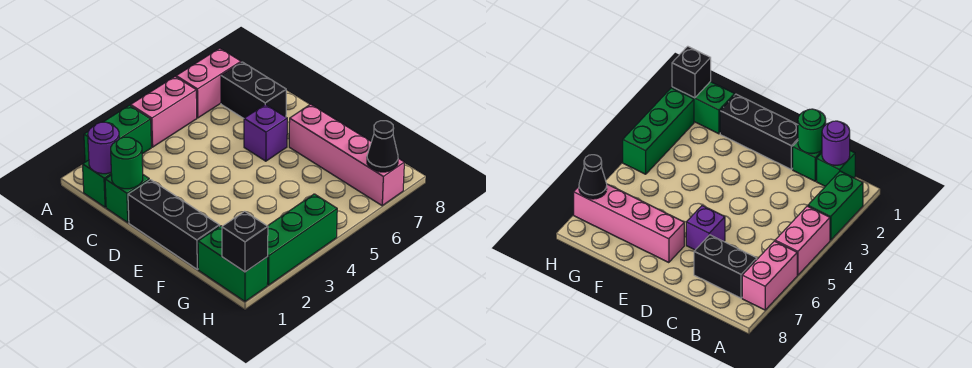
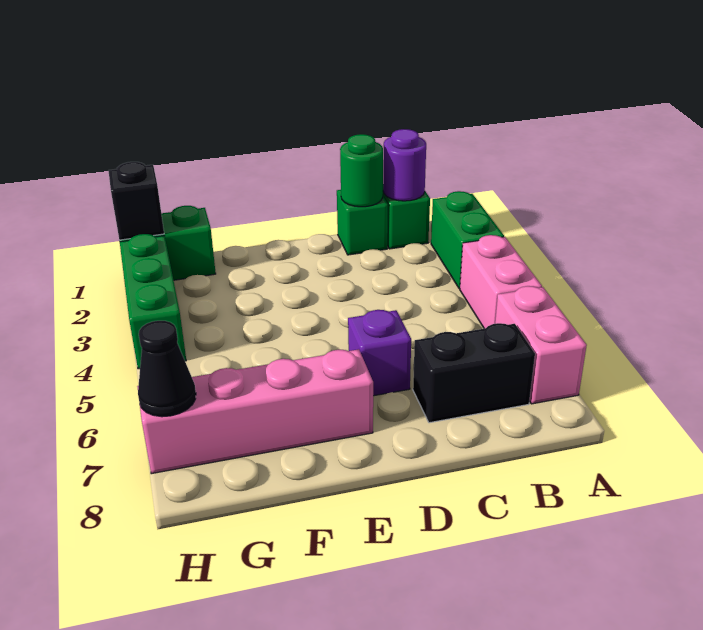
black brick D1:F1 level 1 -> none

